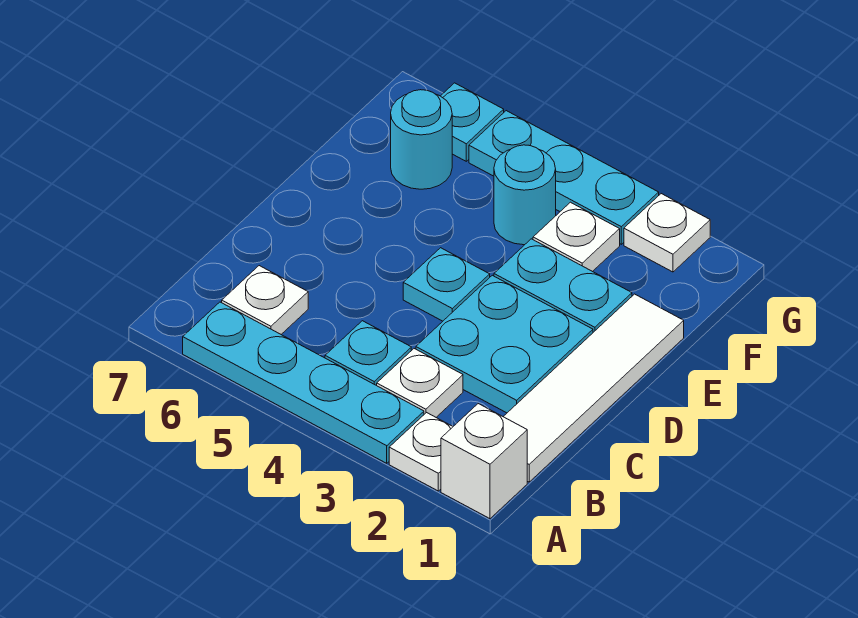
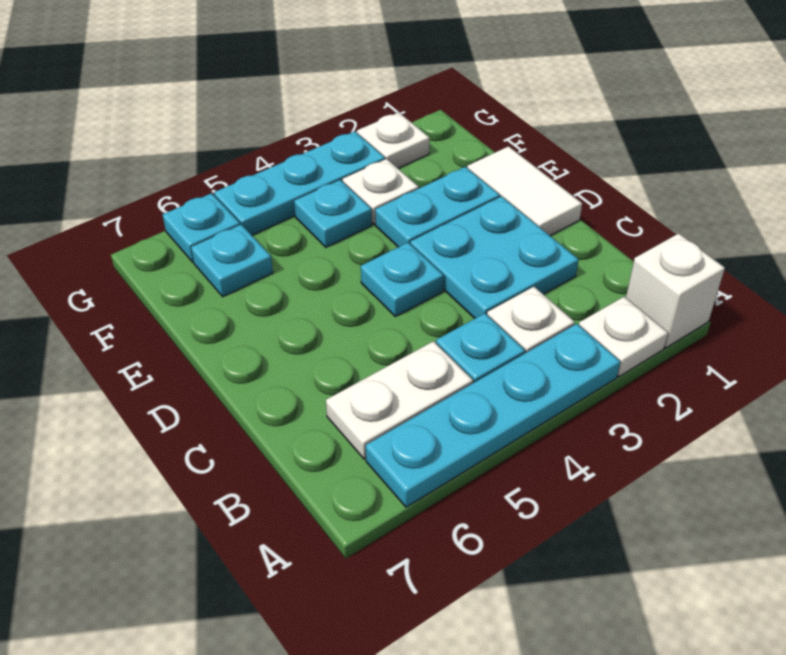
white tile B1:E1 level 1 -> white tile D1:E1 level 1
white plate B6 level 1 -> white plate B5:B6 level 1
cyan round brick F4 level 1 -> cyan plate F4 level 1
cyan round brick F6 level 1 -> cyan plate F6 level 1

